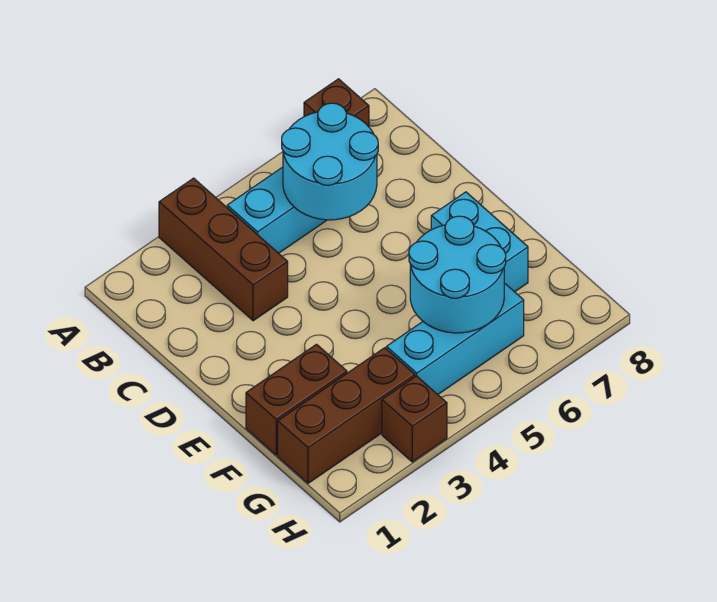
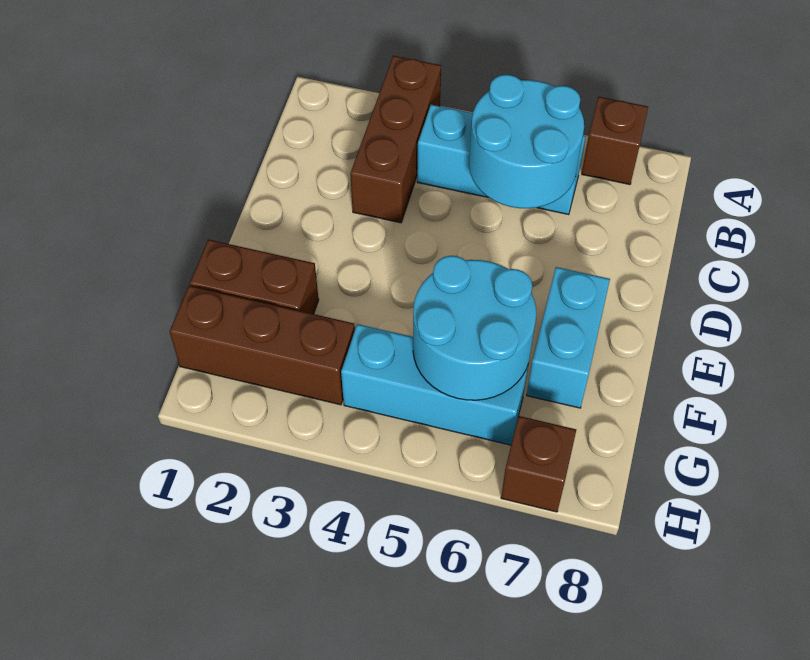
brown brick H3 level 1 -> brown brick H7 level 1

